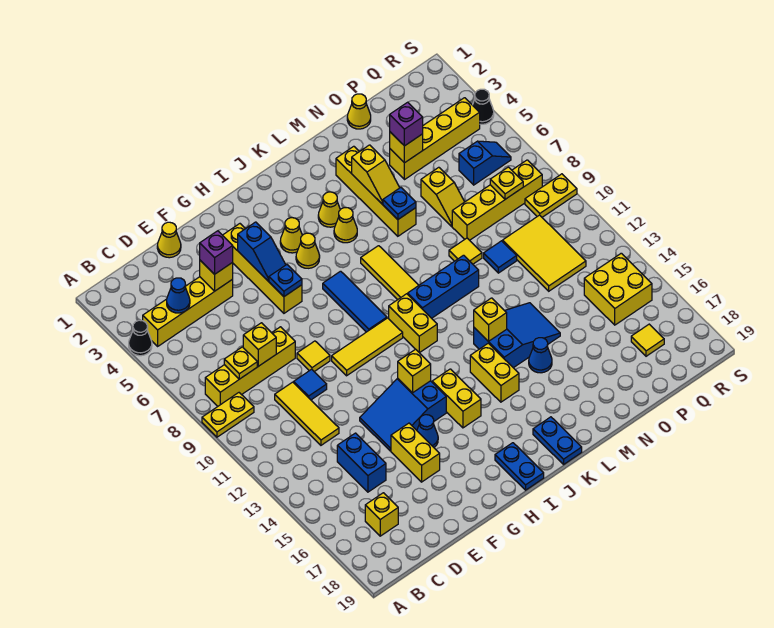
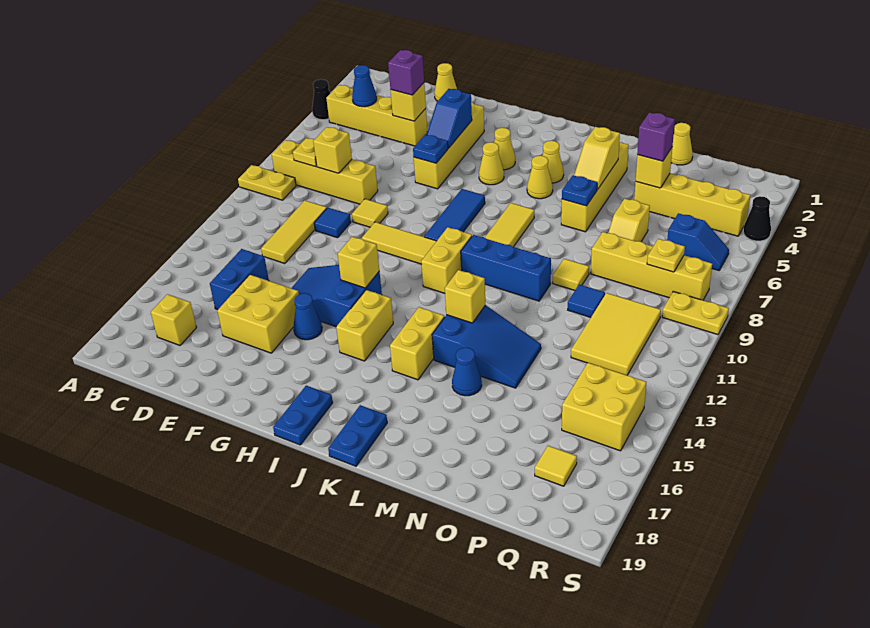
yellow brick F15:F16 level 1 -> yellow brick E15:F16 level 1

